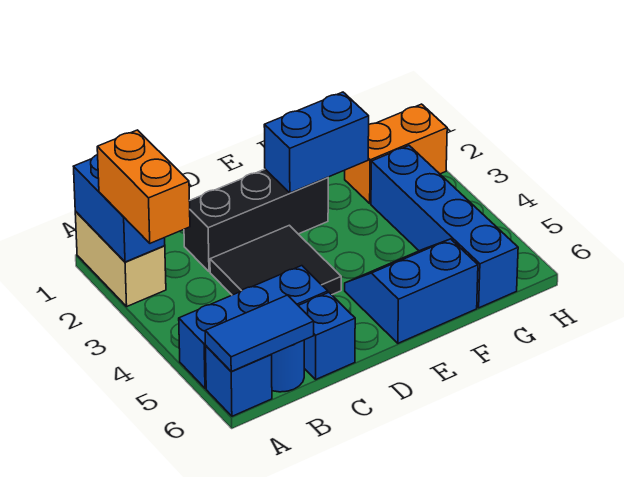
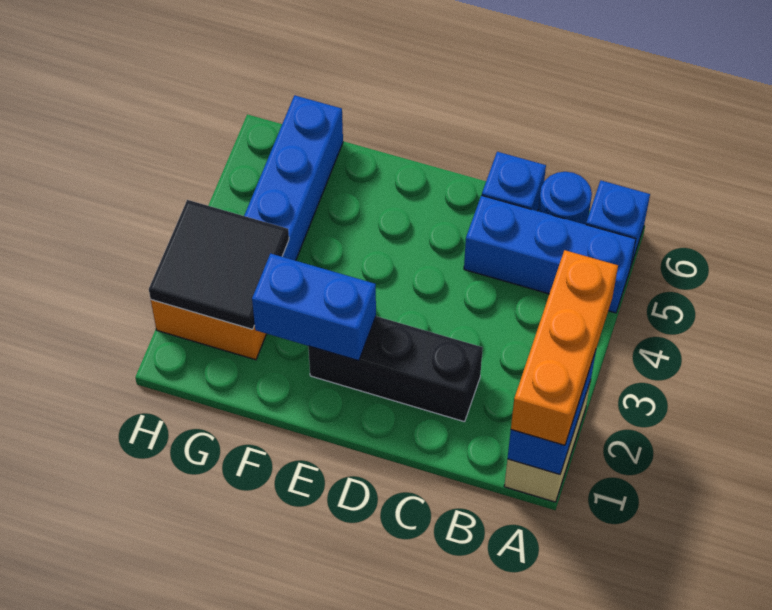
orange brick A2:A3 level 3 -> orange brick A1:A3 level 3
blue tile A6:B6 level 2 -> none
black tile C3:D4 level 1 -> black tile G2:H3 level 2
blue slope E5:F6 level 1 top 6 -> none

